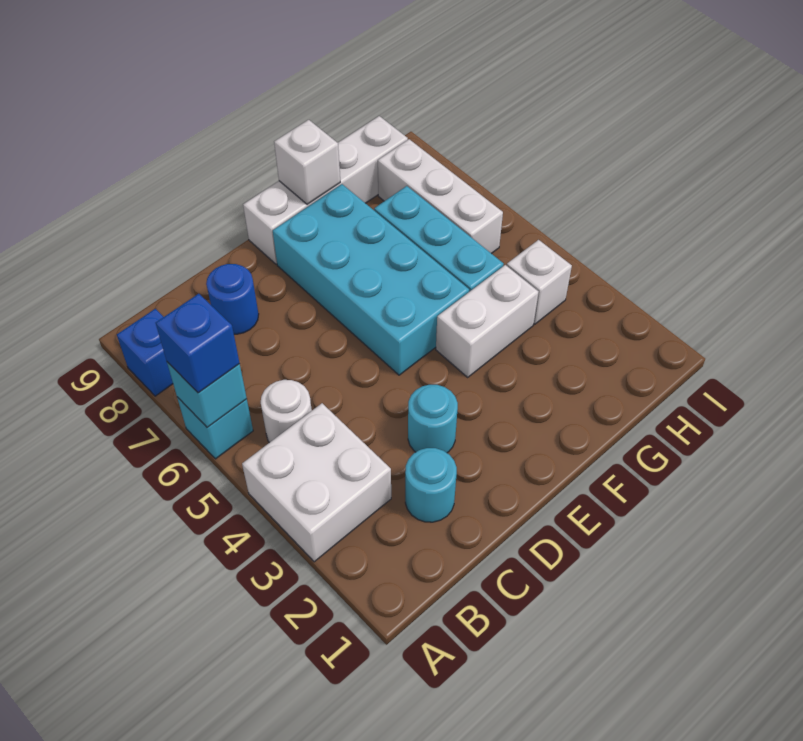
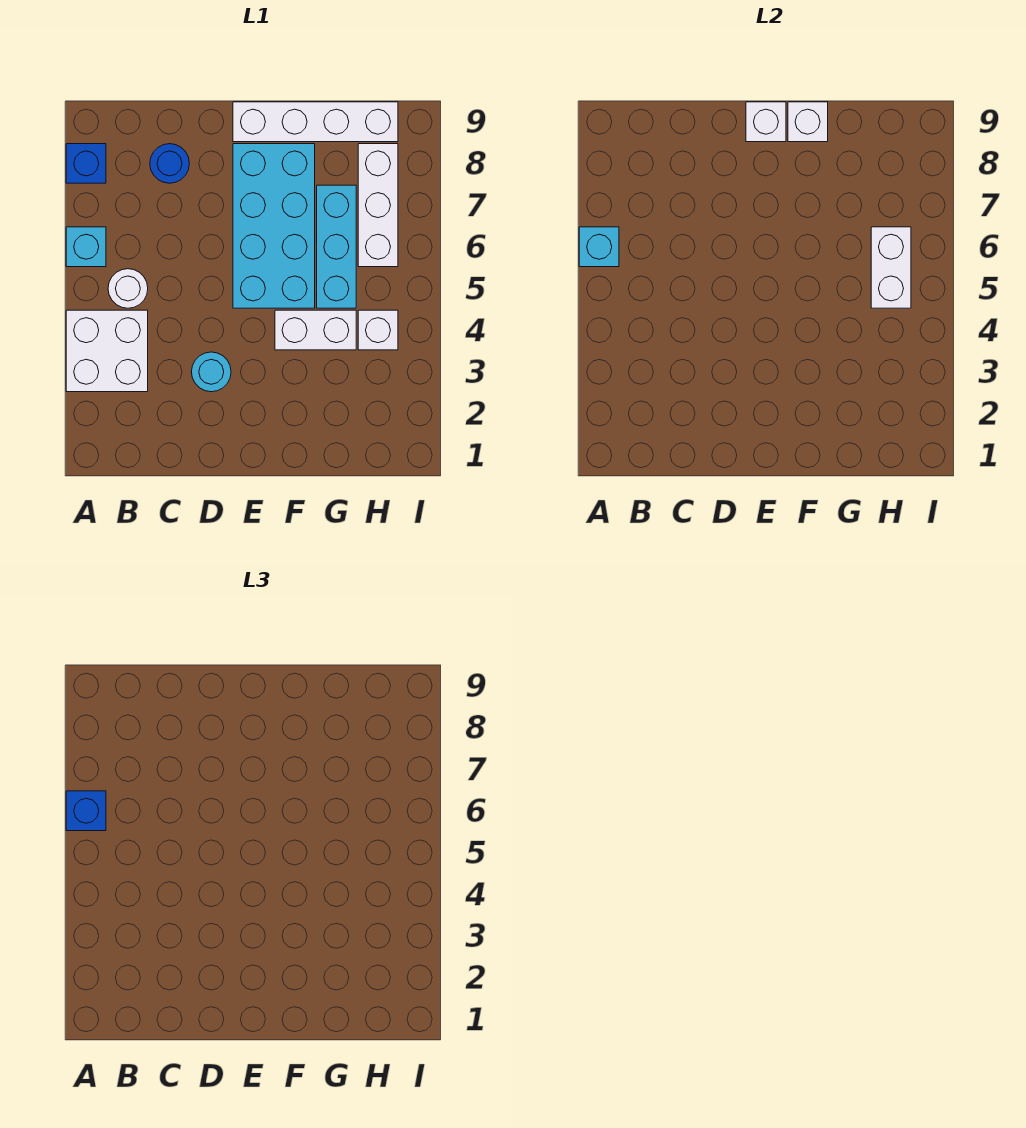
cyan round brick C2 level 1 -> none
none -> white brick E9 level 2
none -> white brick H5:H6 level 2

